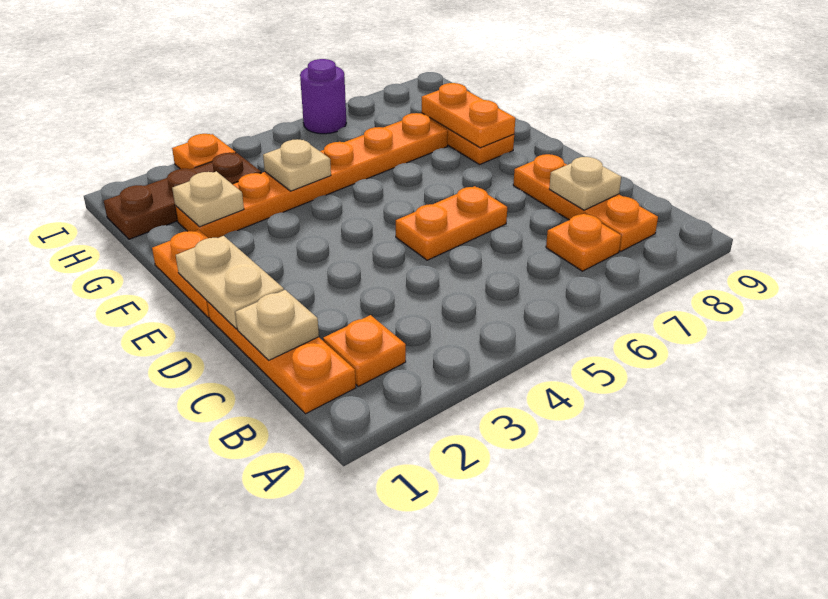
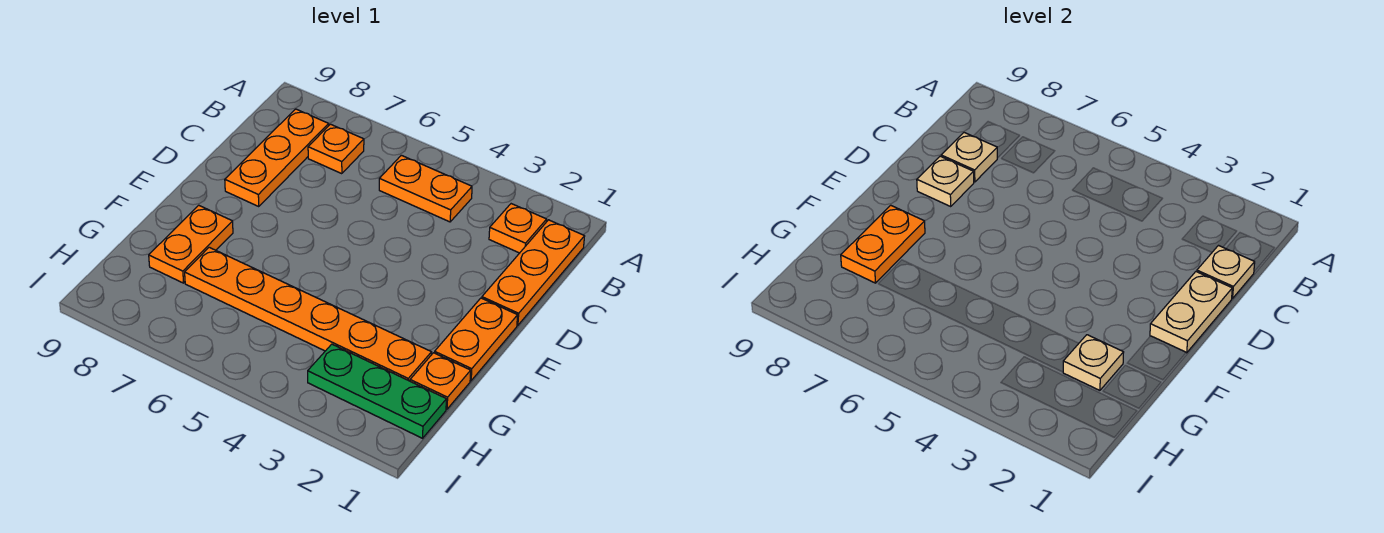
orange plate D5:D6 level 1 -> orange plate B4:B5 level 1
tan plate G4 level 2 -> tan plate D8 level 2
brown plate H1:H3 level 1 -> green plate H1:H3 level 1
orange plate I3 level 1 -> orange plate G1 level 1
purple round brick I6 level 1 -> none

